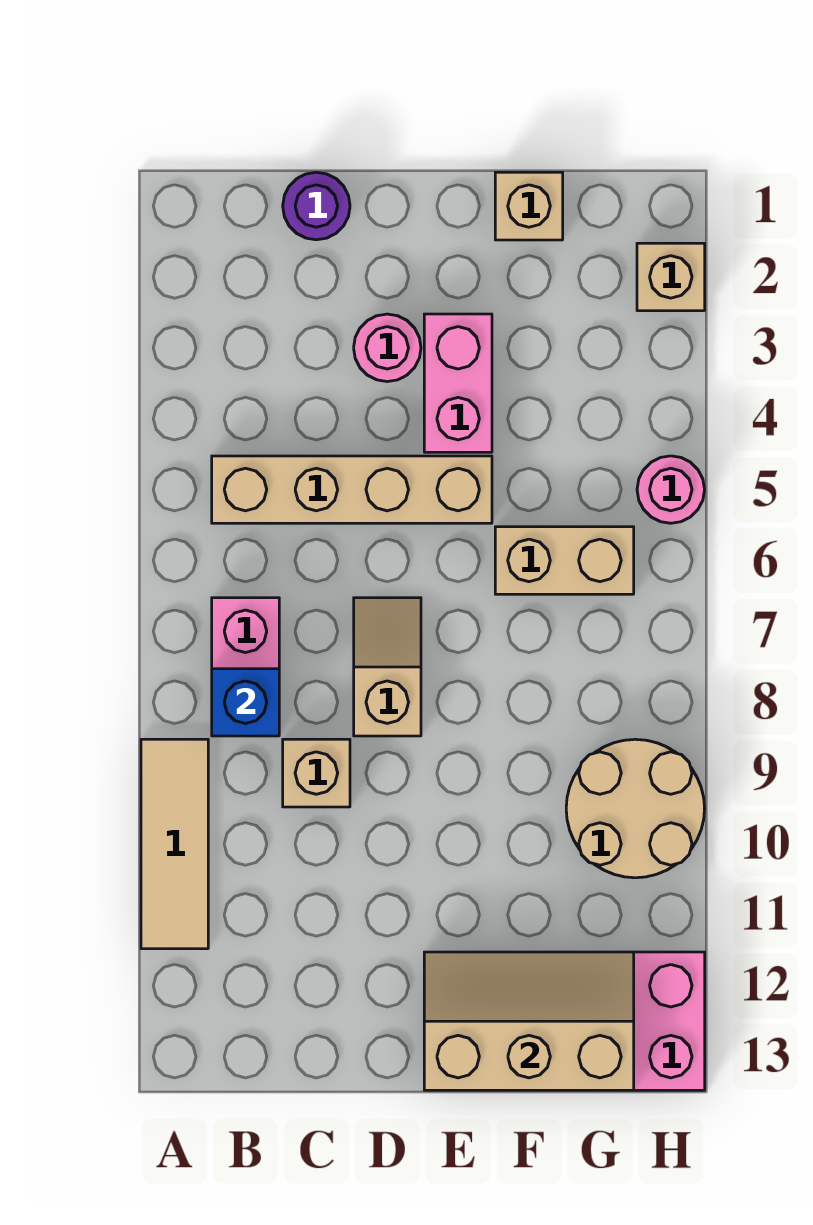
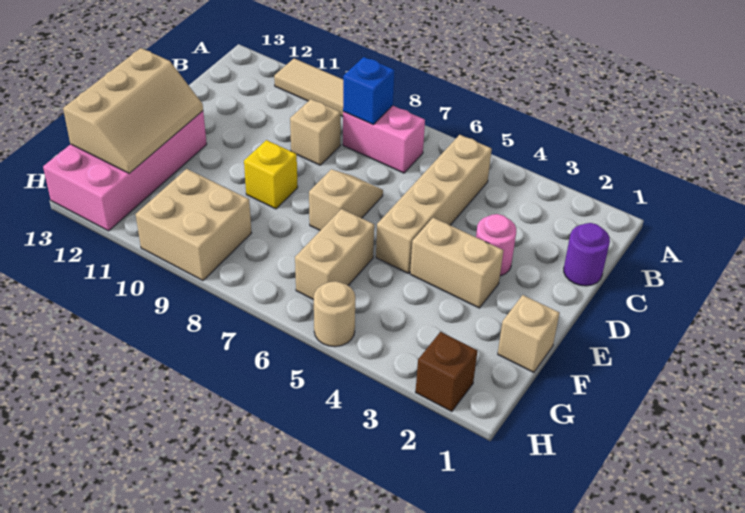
tan slope D7:D8 level 1 top 8 -> tan slope D7:E7 level 1 top E
pink brick E3:E4 level 1 -> tan brick E3:E4 level 1
none -> yellow brick E9 level 1
tan round brick G9:H10 level 1 -> tan brick G9:H10 level 1
tan brick H2 level 1 -> brown brick H2 level 1
pink round brick H5 level 1 -> tan round brick H5 level 1

